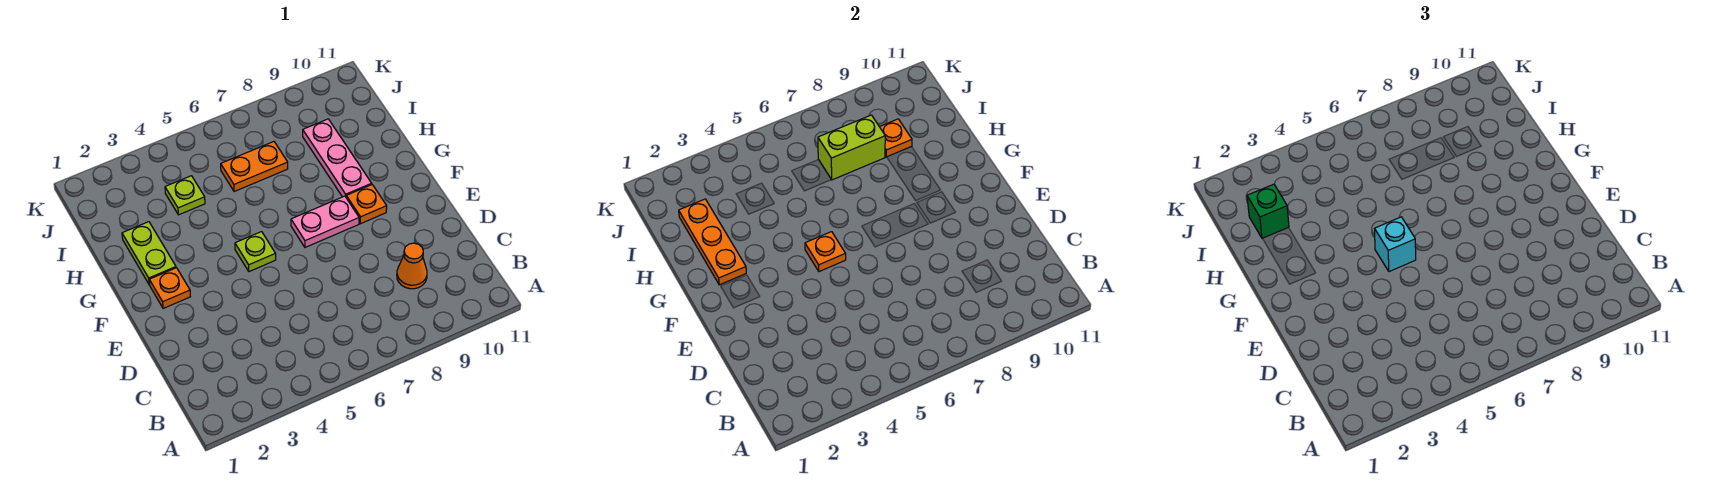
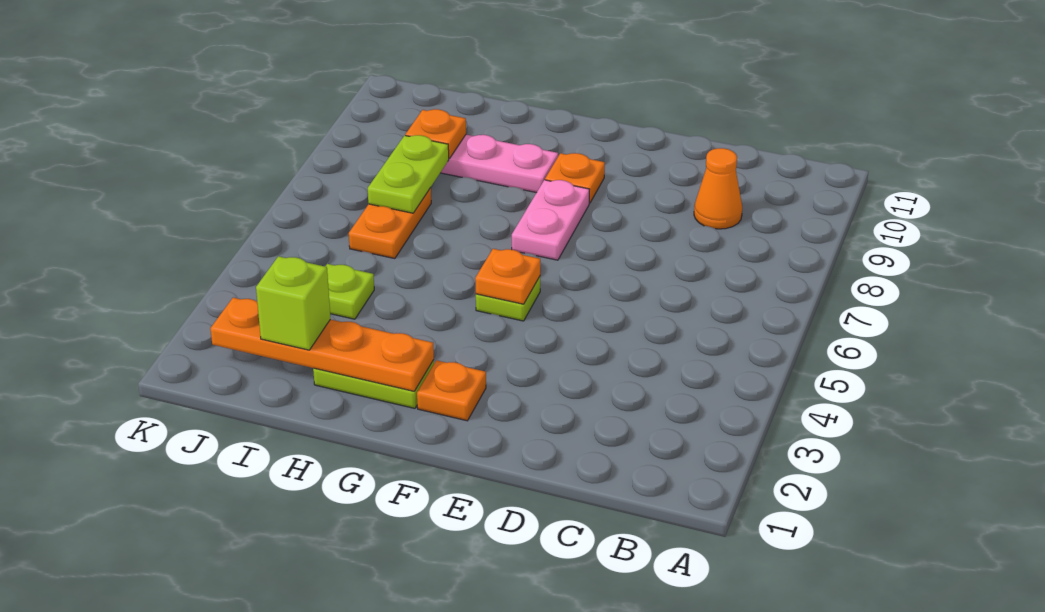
cyan brick F5 level 3 -> none
orange plate G2:I2 level 2 -> orange plate G2:J2 level 2
green brick I2 level 3 -> lime brick I2 level 3
lime brick I7:I8 level 2 -> lime plate I7:I8 level 2

